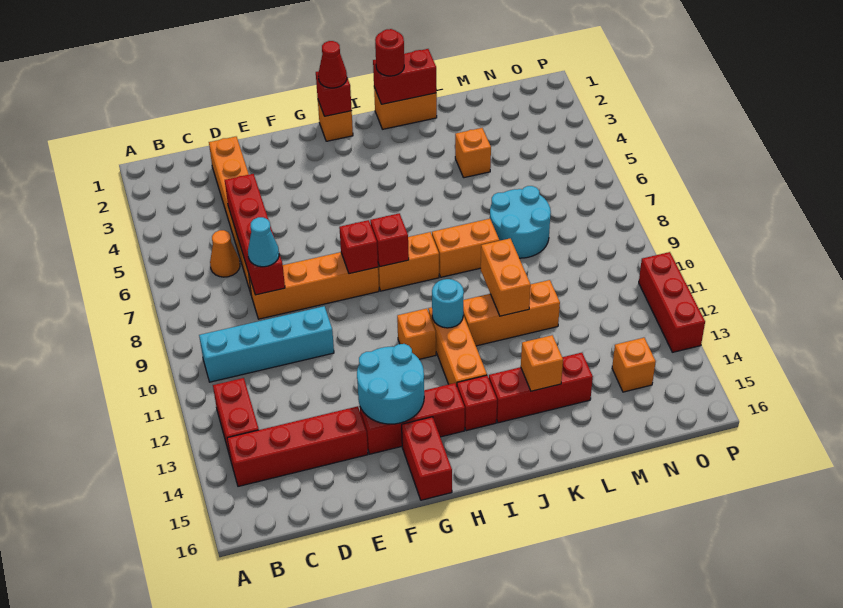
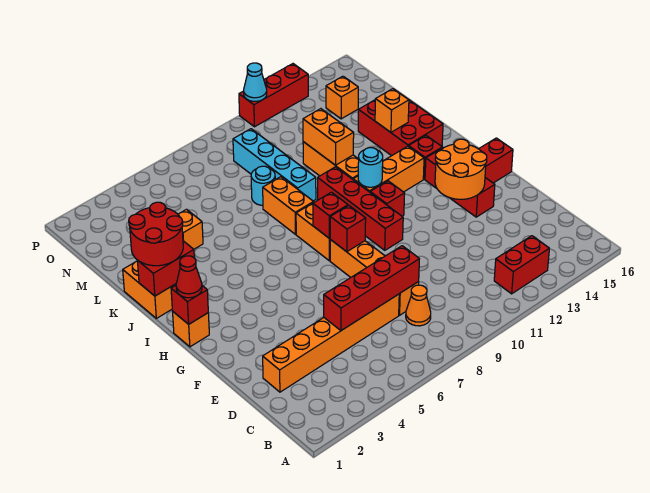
cyan brick B10:E10 level 1 -> cyan brick K9:N9 level 1
red brick B14:E14 level 1 -> red brick G10:J10 level 1
orange cone C6 level 1 -> orange cone C8 level 1
cyan cone D8 level 3 -> cyan cone P11 level 2
cyan round brick F13:G14 level 2 -> orange round brick F13:G14 level 2
orange brick H11 level 1 -> red brick H11 level 1
red brick J1:K1 level 2 -> red brick J1:J2 level 2
red round brick J1 level 3 -> red round brick J1:K2 level 3
red brick J14:L14 level 1 -> red brick J14:L15 level 1
orange brick K10:K11 level 2 -> orange brick K11:L11 level 2
cyan round brick L7:M8 level 1 -> cyan round brick L8 level 1

